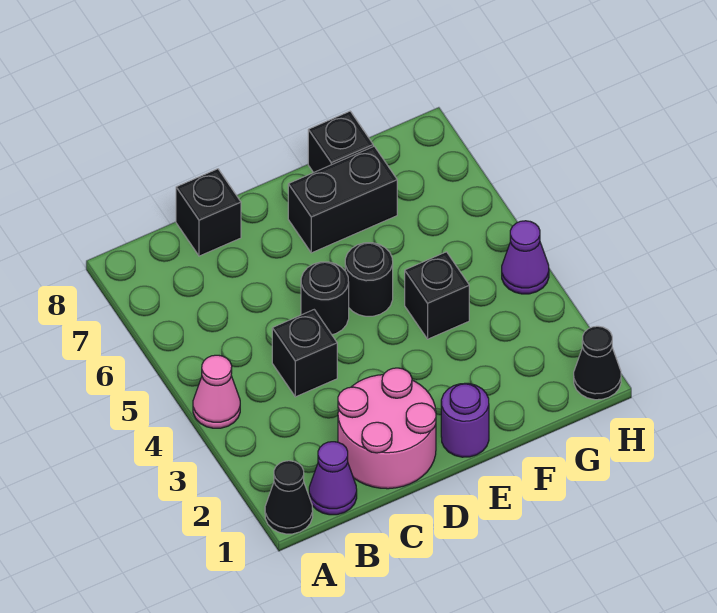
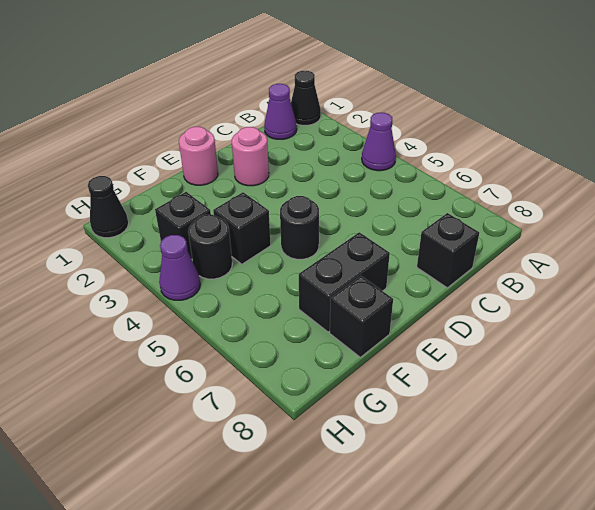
pink cone A4 level 1 -> purple cone A4 level 1
pink round brick C1:D2 level 1 -> pink round brick D2 level 1
black brick C4 level 1 -> black brick G3 level 1
black round brick D5 level 1 -> black round brick G4 level 1
purple round brick E1 level 1 -> pink round brick E1 level 1

